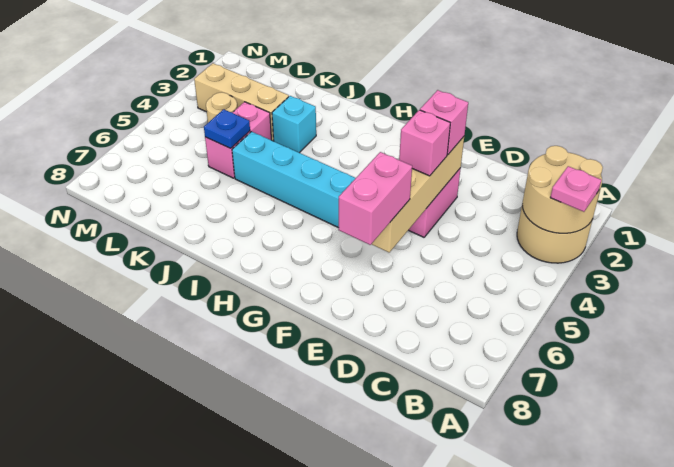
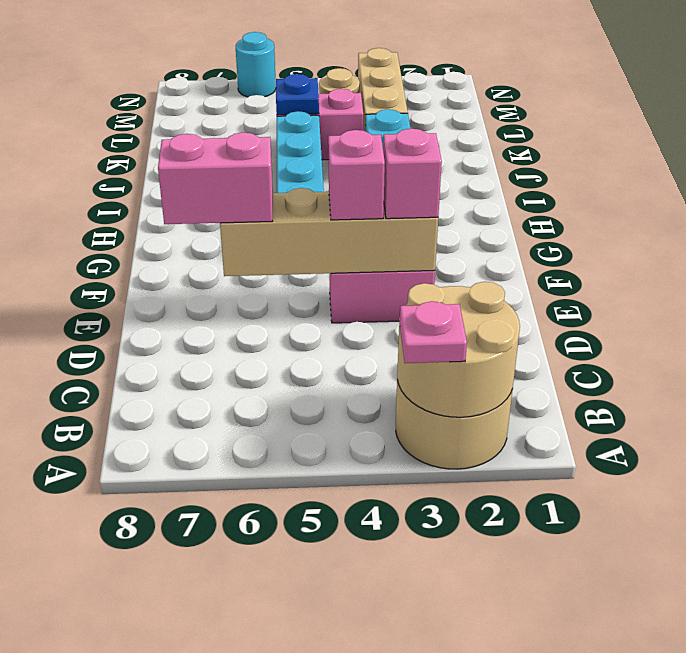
none -> cyan round brick N6 level 1

